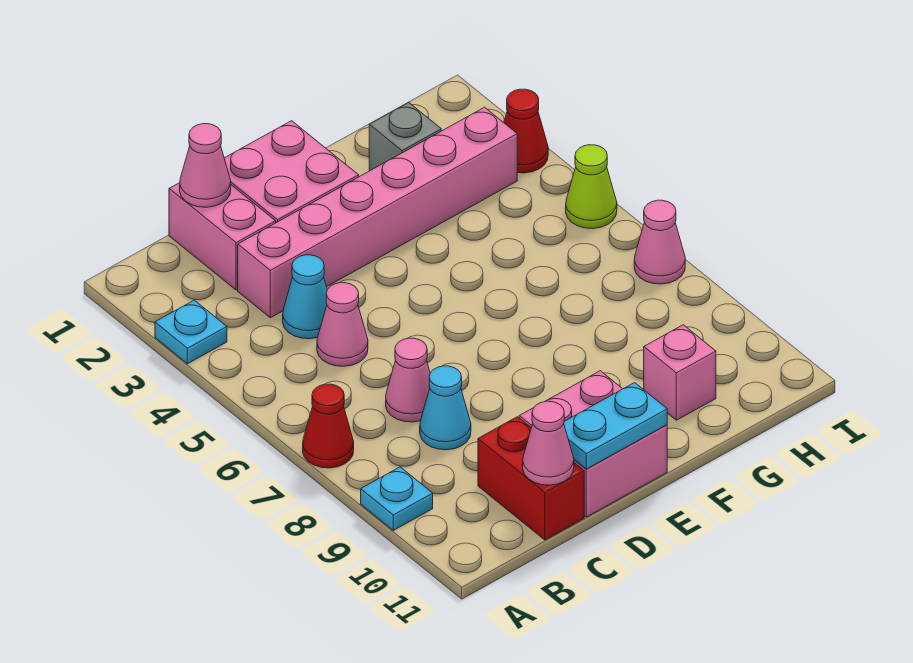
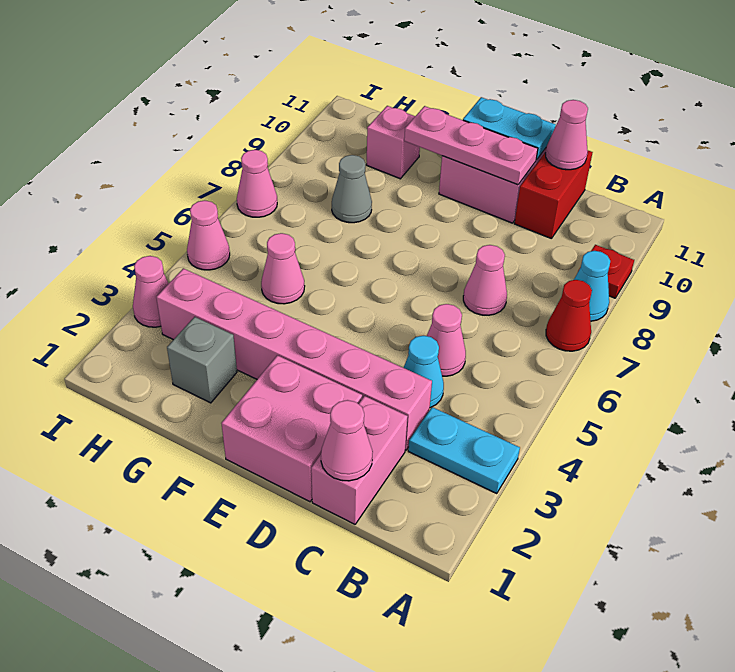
cyan plate A3 level 1 -> cyan plate A3:B3 level 1
cyan plate A9 level 1 -> red plate A9 level 1
cyan cone C8 level 1 -> cyan cone A8 level 1
none -> pink plate D10:F10 level 2
none -> pink cone G5 level 1
none -> grey cone G8 level 1
red cone I3 level 1 -> pink cone I3 level 1
lime cone I5 level 1 -> pink cone I5 level 1

